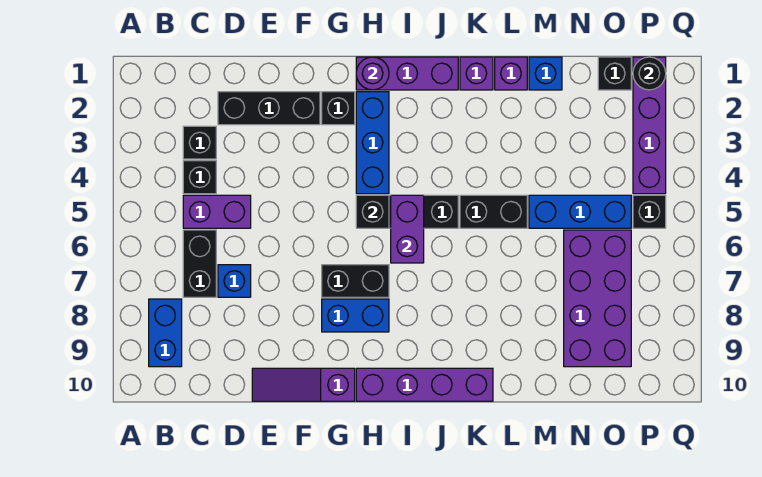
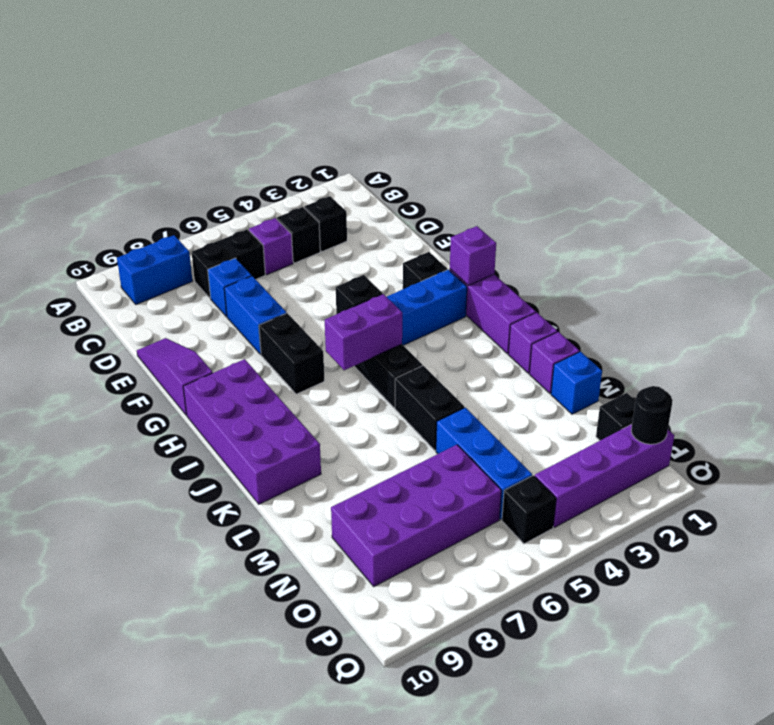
purple brick C5:D5 level 1 -> purple brick C5 level 1
black brick D2:F2 level 1 -> none
blue brick G8:H8 level 1 -> blue brick E7:F7 level 1
purple round brick H1 level 2 -> purple brick H1 level 2
purple brick H10:K10 level 1 -> purple brick H9:K10 level 1

